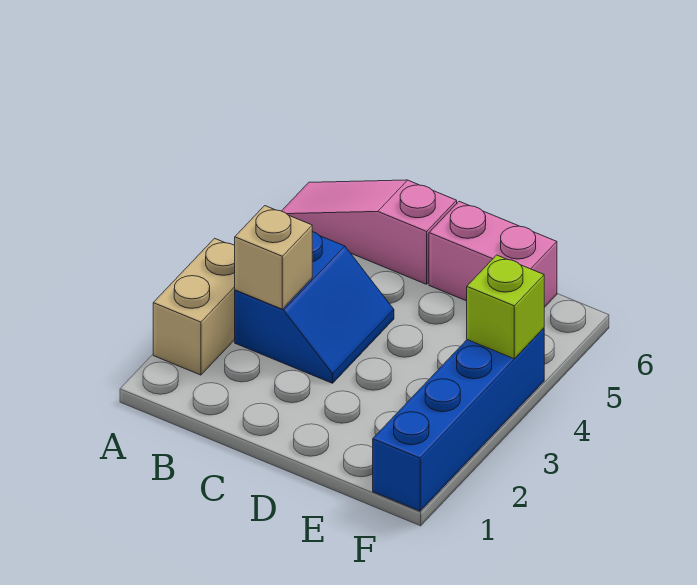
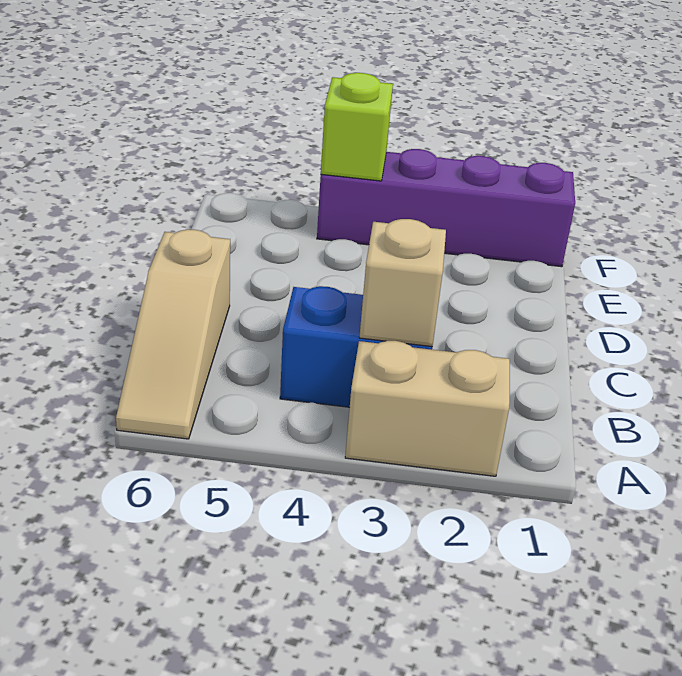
pink slope A6:C6 level 1 top C -> tan slope A6:C6 level 1 top C
pink brick D6:E6 level 1 -> none
blue brick F1:F4 level 1 -> purple brick F1:F4 level 1

